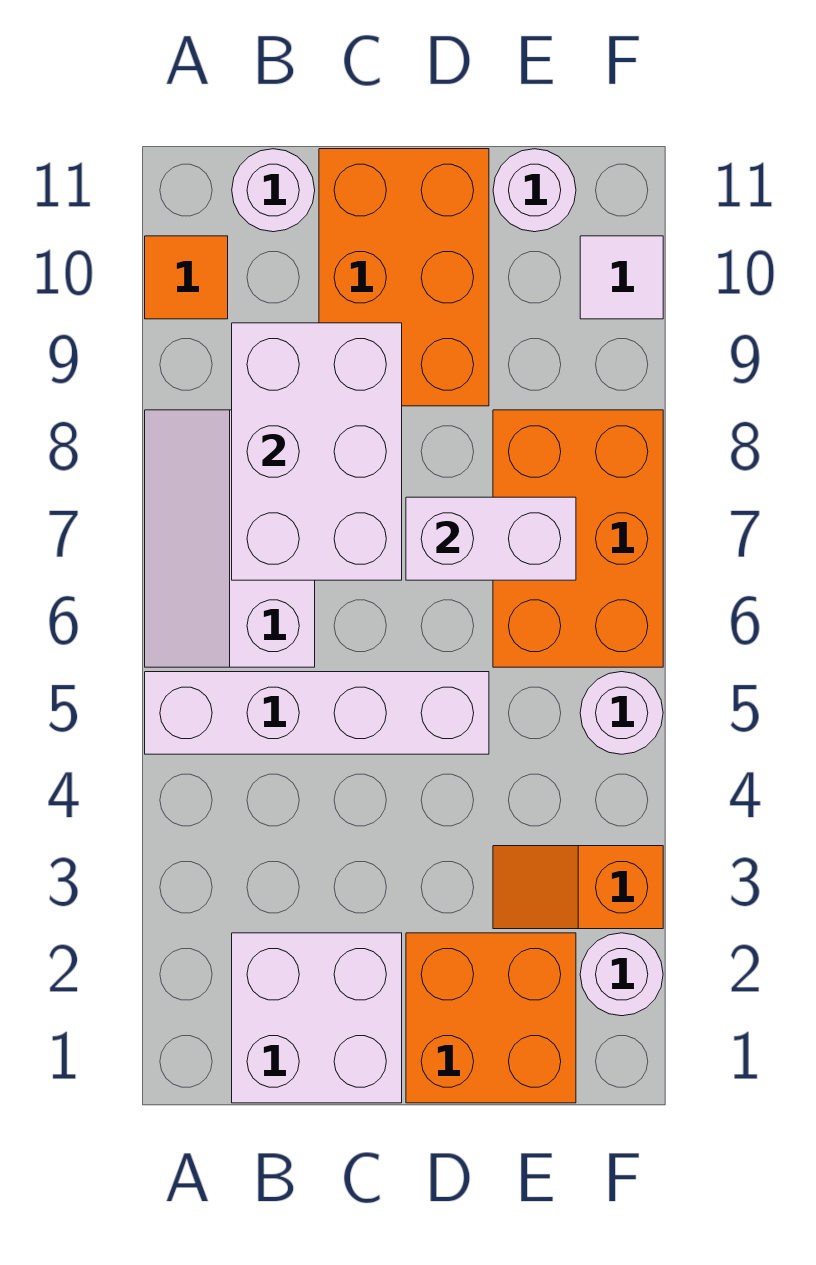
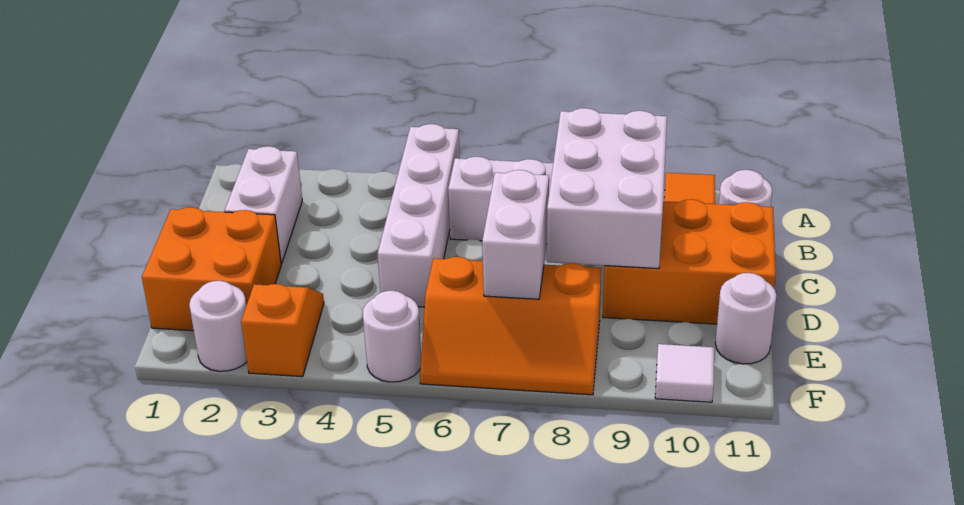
white brick B1:C2 level 1 -> white brick B2:C2 level 1
white brick B7:C9 level 2 -> white brick B8:D9 level 2
orange brick E6:F8 level 1 -> orange slope E6:F8 level 1 top E

